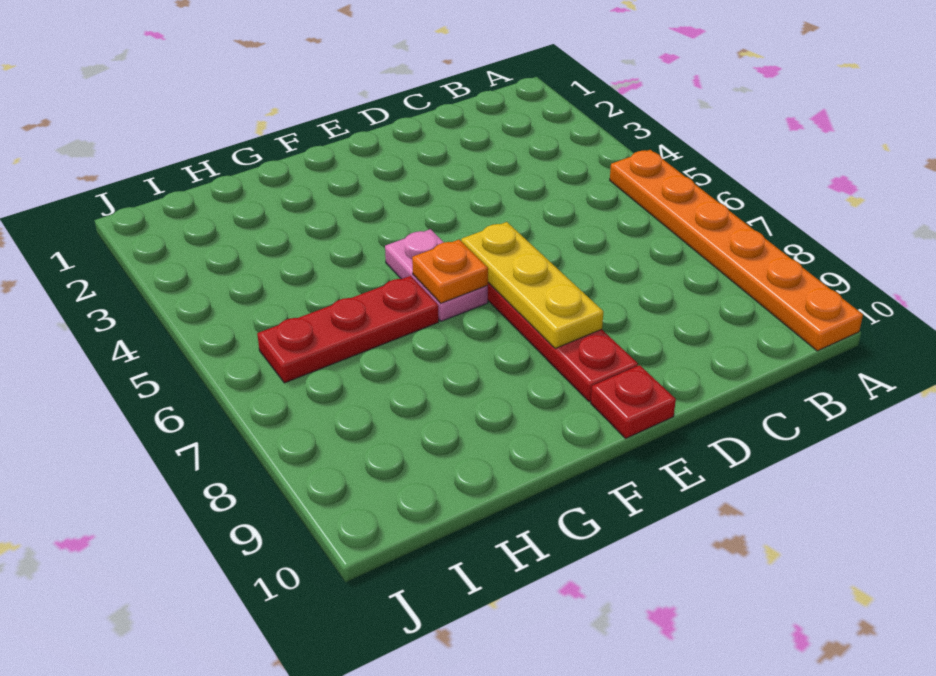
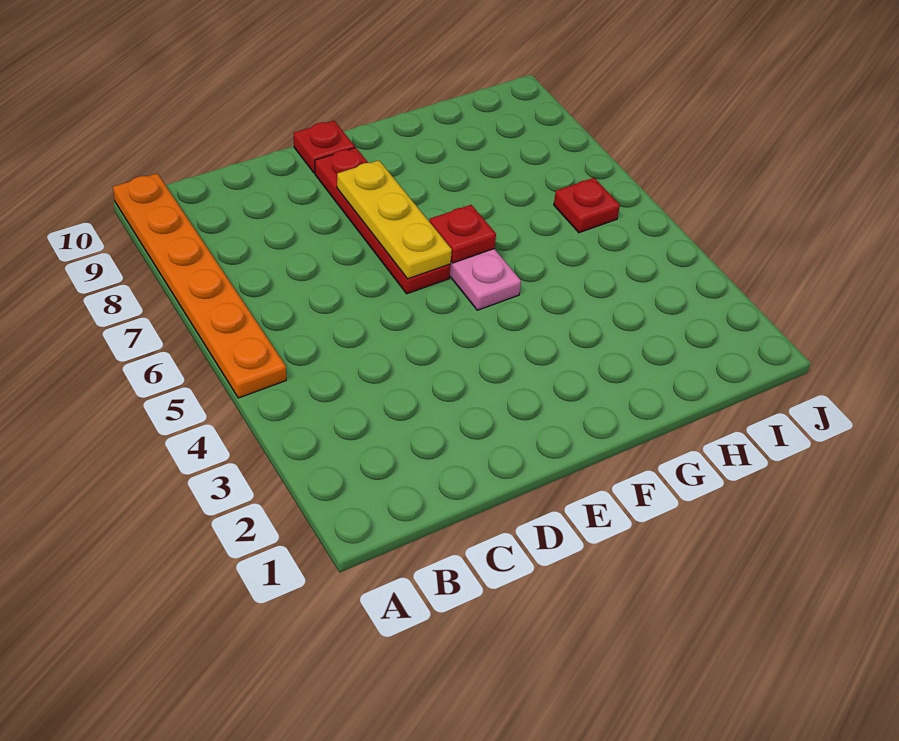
orange plate F6 level 2 -> red plate F6 level 2
red plate G6:I6 level 1 -> red plate I6 level 1

